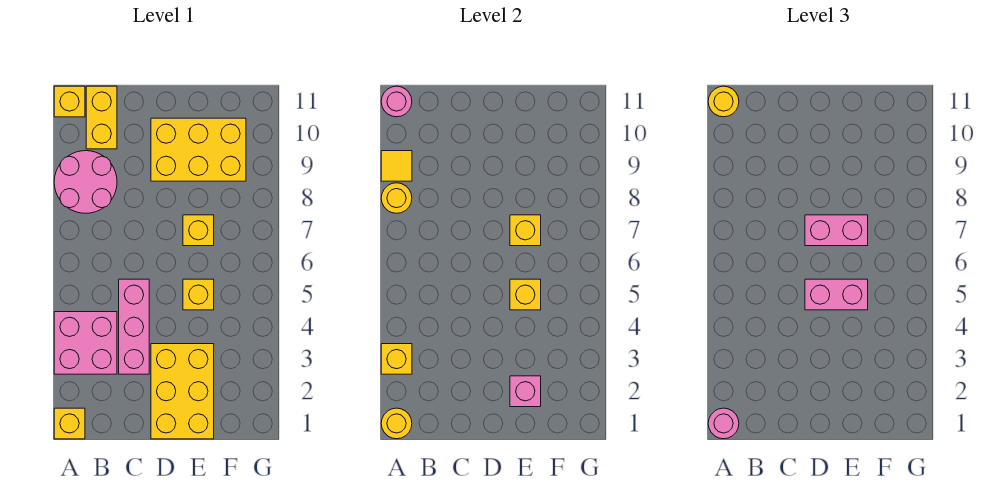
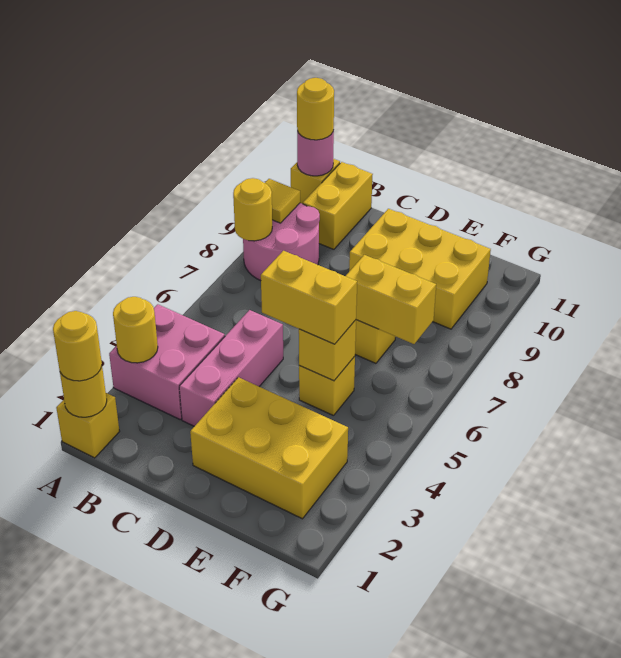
pink round brick A1 level 3 -> yellow round brick A1 level 3
yellow brick A3 level 2 -> yellow round brick A3 level 2
yellow brick D1:E3 level 1 -> yellow brick D2:F3 level 1
pink brick D5:E5 level 3 -> yellow brick D5:E5 level 3
pink brick D7:E7 level 3 -> none
pink brick E2 level 2 -> none
yellow brick E7 level 2 -> yellow brick E7:F7 level 2

